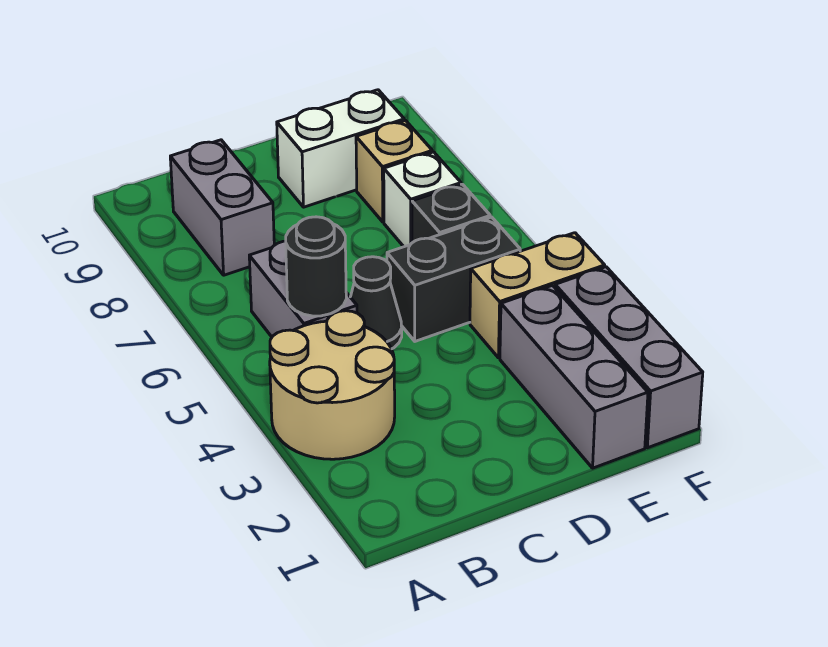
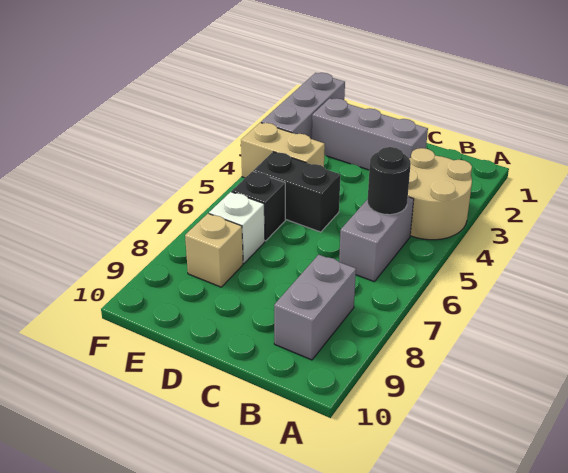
black cone C5 level 1 -> none
white brick D9:E9 level 1 -> none
grey brick E1:E3 level 1 -> grey brick C2:E2 level 1

